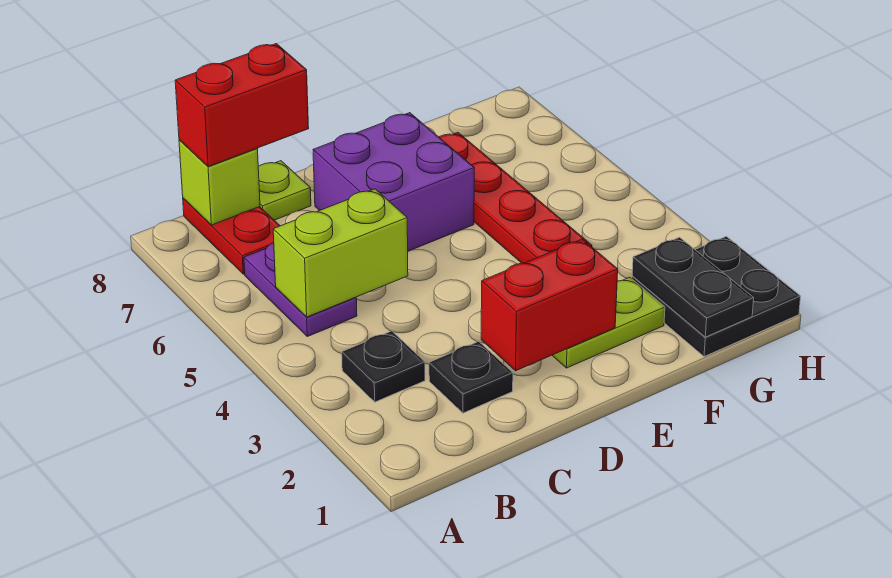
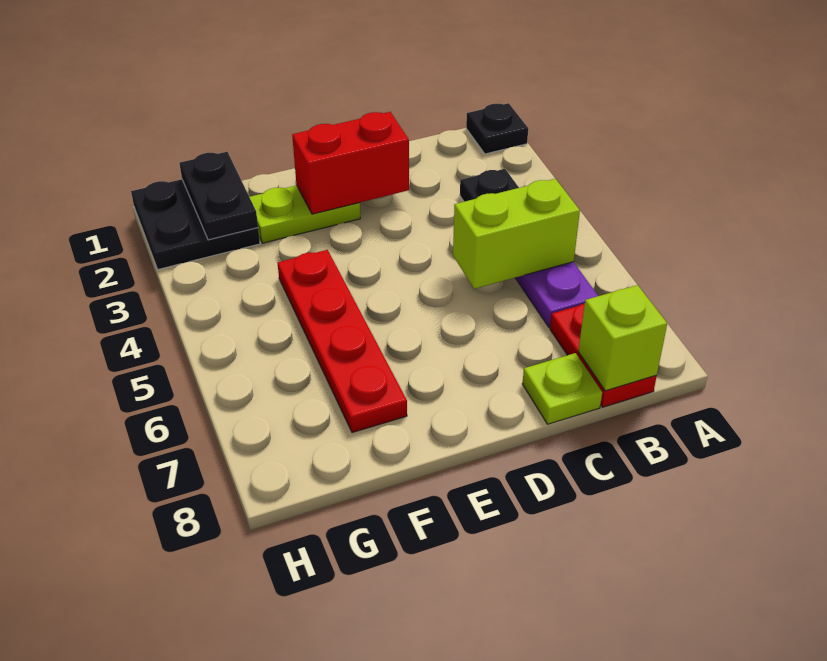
red brick B8:C8 level 3 -> none
black plate C2 level 1 -> black plate A1 level 1
purple brick D6:E7 level 1 -> none

